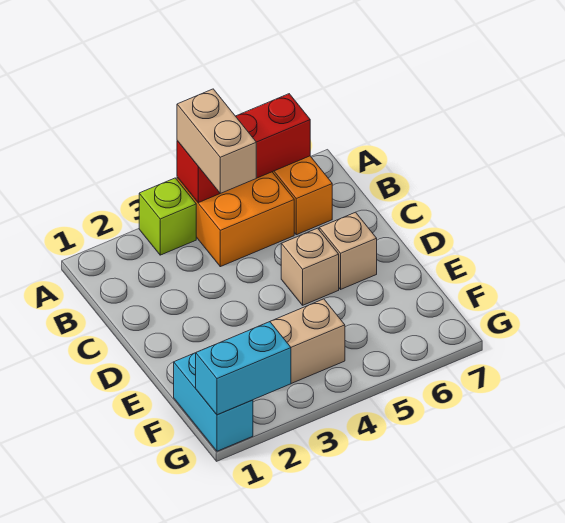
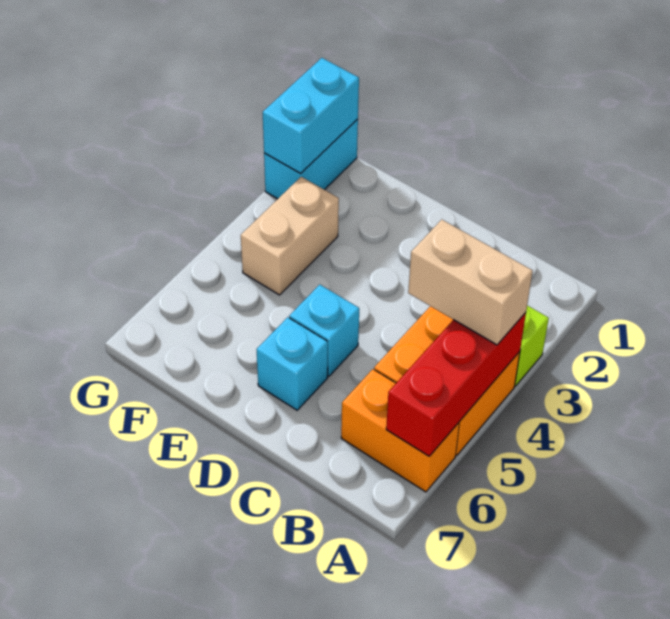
tan brick D5 level 1 -> cyan brick D5 level 1
tan brick D6 level 1 -> cyan brick D6 level 1
cyan brick F1:G1 level 1 -> cyan brick G1:G2 level 1

